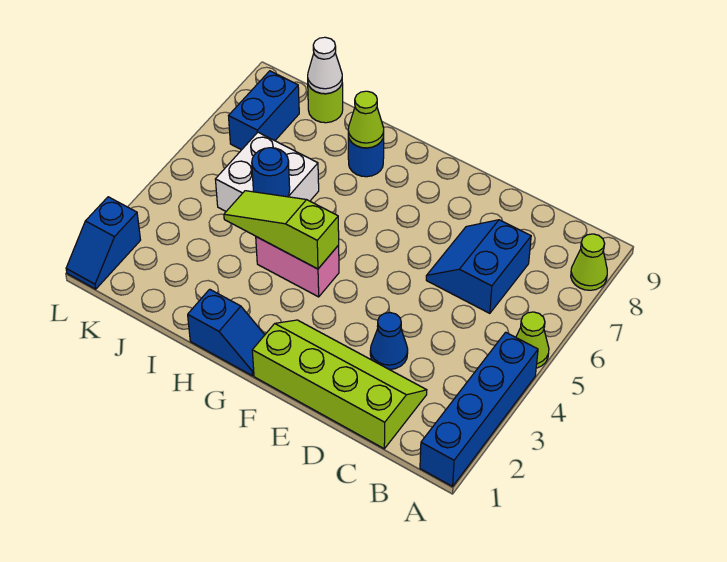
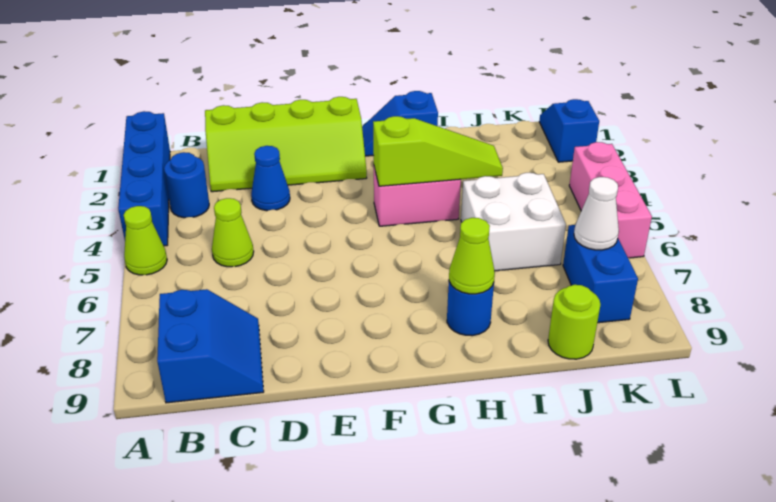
lime cone A8 level 1 -> lime cone C5 level 1
blue slope C6:D7 level 1 top C -> blue slope B8:C9 level 1 top B
blue round brick I5 level 2 -> blue round brick B3 level 1
white cone J9 level 2 -> white cone K7 level 2
none -> pink brick L4:L6 level 1

